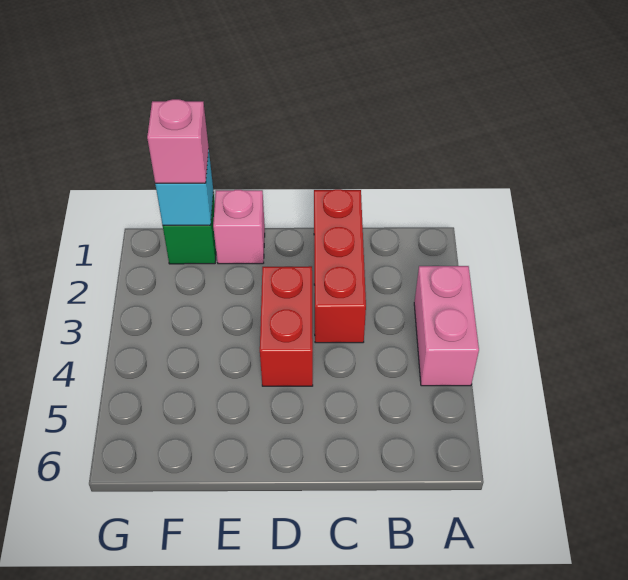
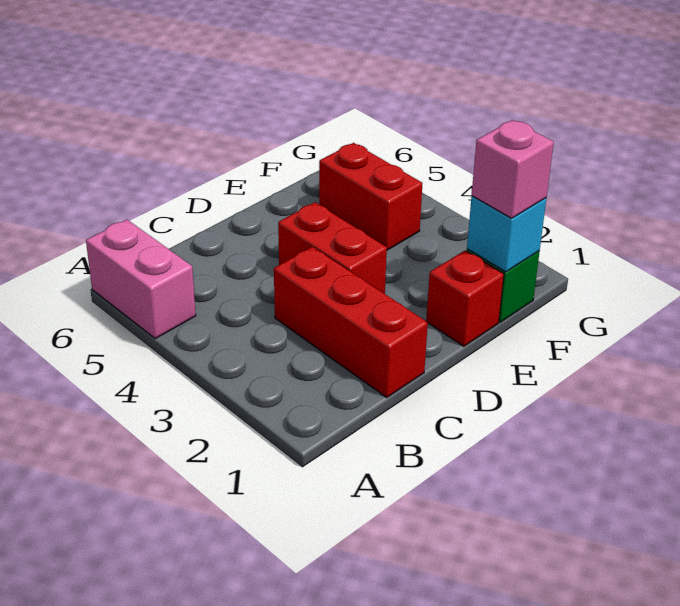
pink brick A3:A4 level 1 -> pink brick A5:A6 level 1
pink brick E1 level 1 -> red brick E1 level 1
none -> red brick F4:F5 level 1

